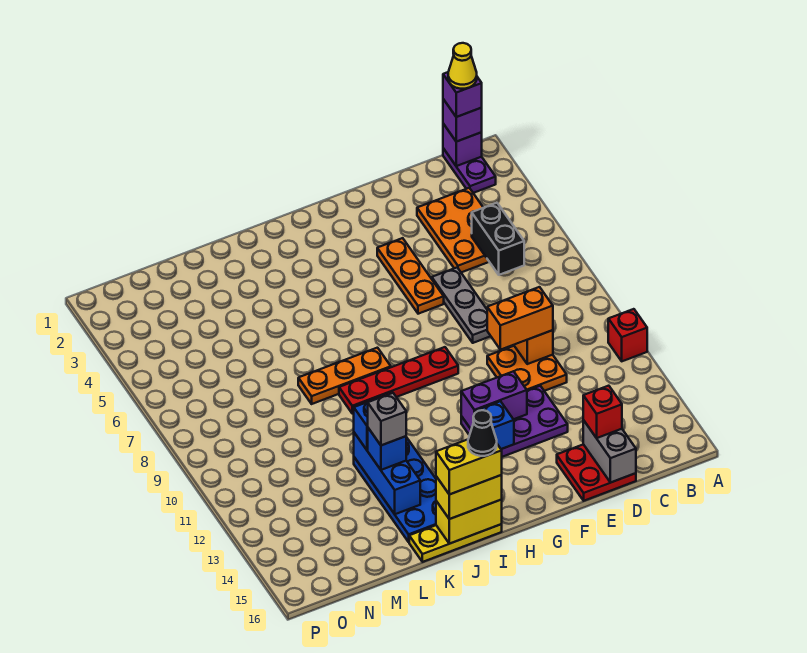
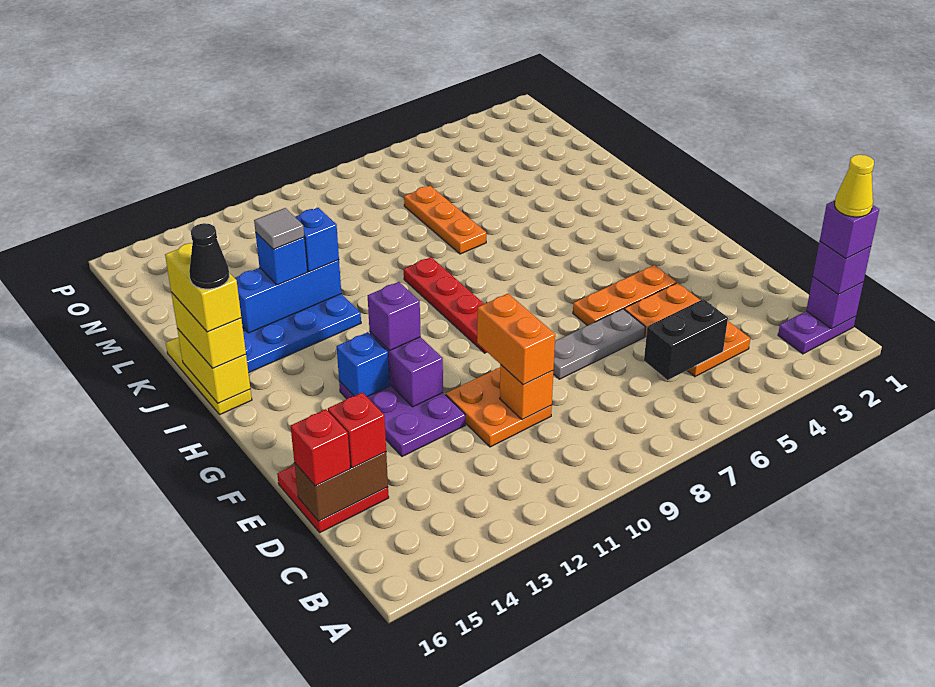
red brick A11 level 1 -> red brick D16 level 3
orange plate C3:D5 level 1 -> orange plate C4:E5 level 1
grey brick D15:D16 level 2 -> brown brick D15:D16 level 2
none -> purple brick G12 level 3
orange plate I8:K8 level 1 -> orange plate K7:M7 level 1
grey brick K13 level 4 -> grey tile K13 level 4

